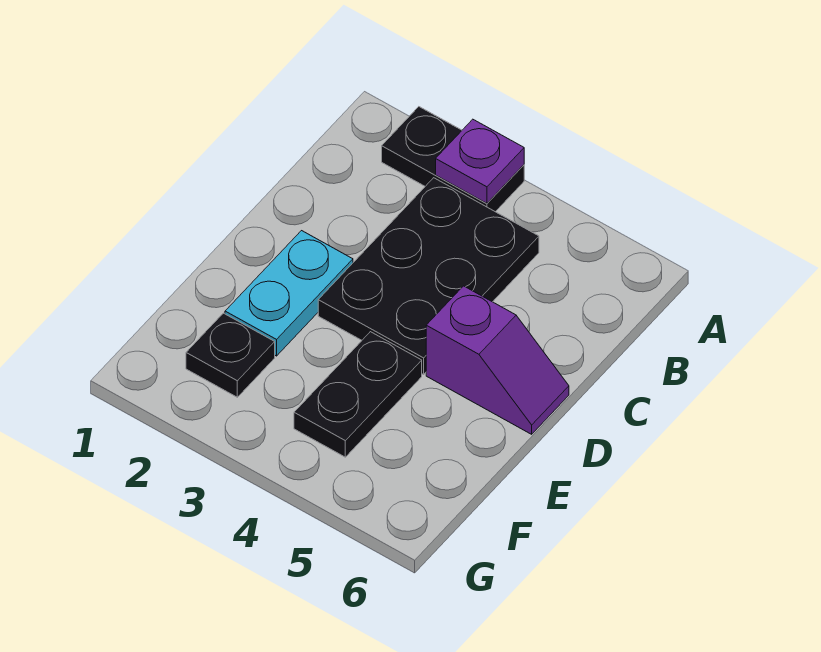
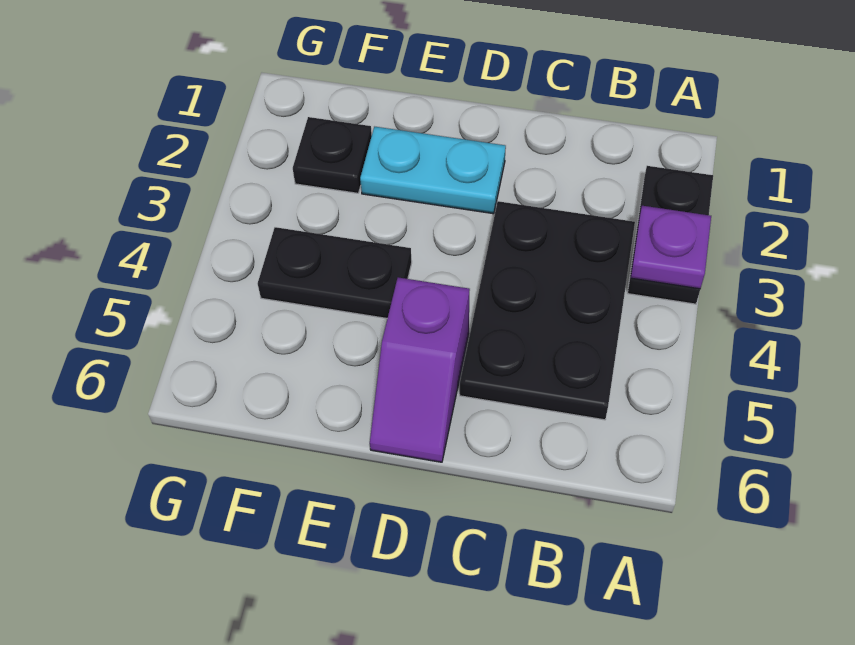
black plate B3:D4 level 1 -> black plate B3:C5 level 1

